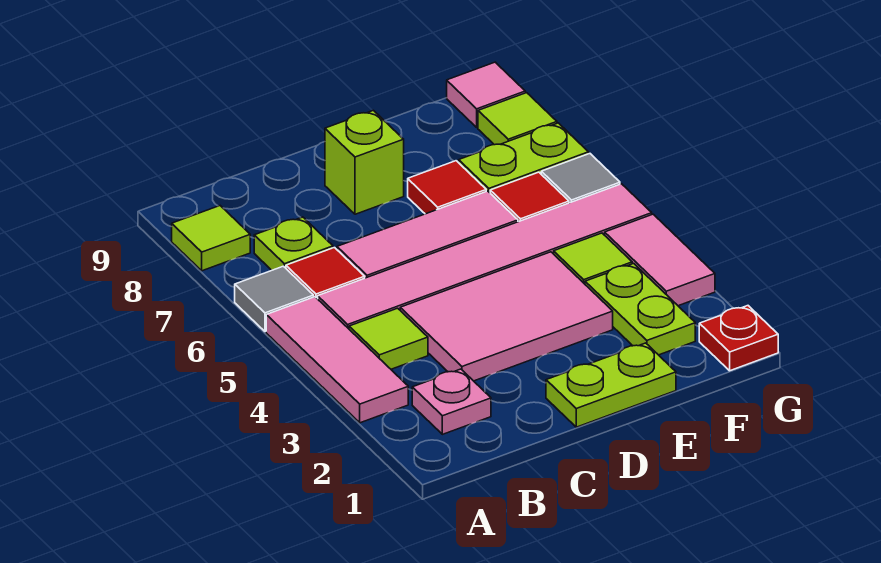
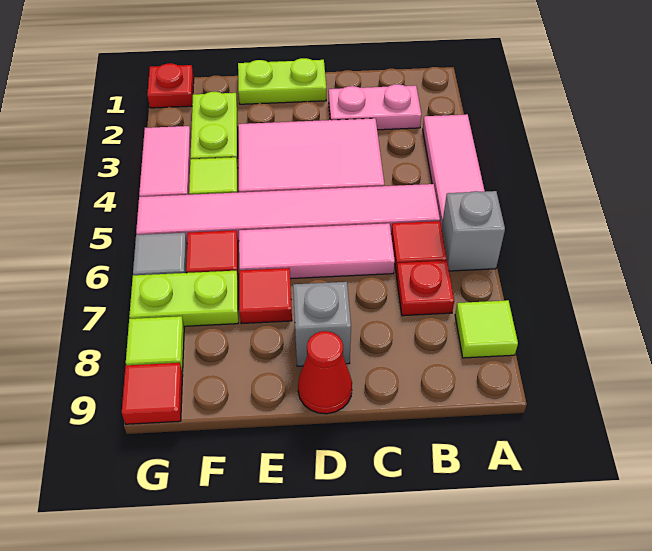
grey tile A6 level 1 -> grey brick A6 level 1
pink plate B2 level 1 -> pink plate B2:C2 level 1
lime tile B4 level 1 -> none
lime plate B7 level 1 -> red plate B7 level 1
lime brick D8 level 1 -> grey brick D8 level 1
none -> red cone D9 level 1
pink tile G9 level 1 -> red tile G9 level 1

